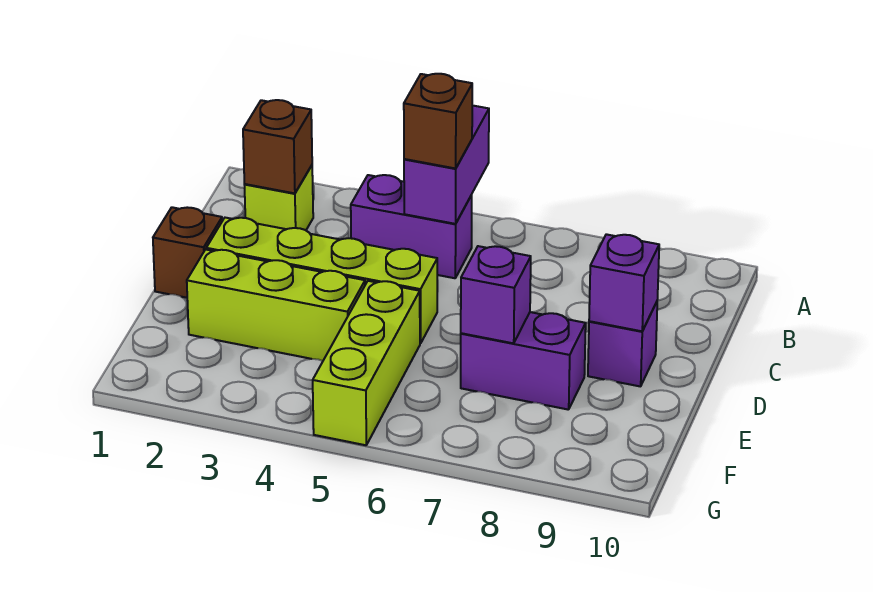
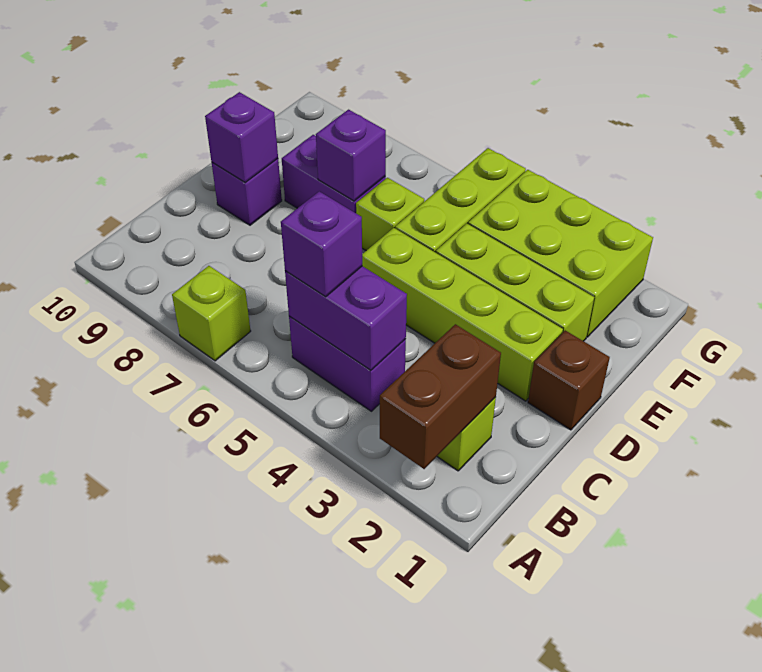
purple brick A5:B5 level 2 -> purple brick B4:B5 level 2
none -> lime brick A7 level 1
brown brick B2 level 2 -> brown brick A2:B2 level 2
brown brick B5 level 3 -> purple brick B5 level 3
none -> lime brick E6 level 1
none -> lime brick F2:G4 level 1

